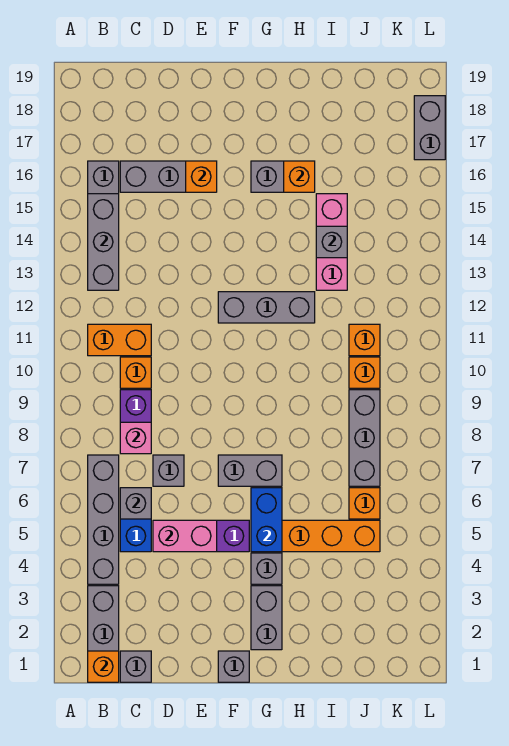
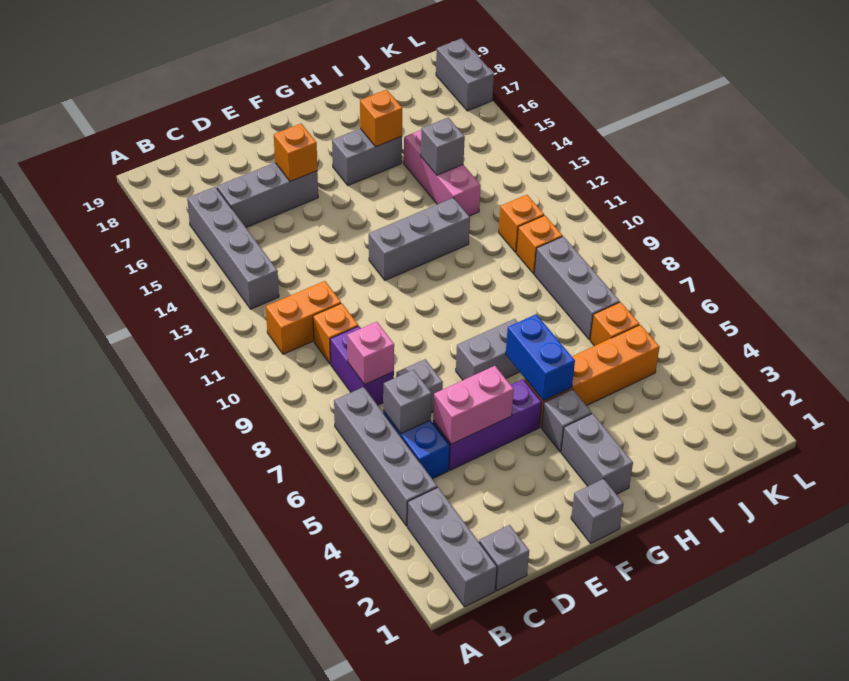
orange brick B1 level 2 -> none
grey brick B13:B15 level 2 -> none

